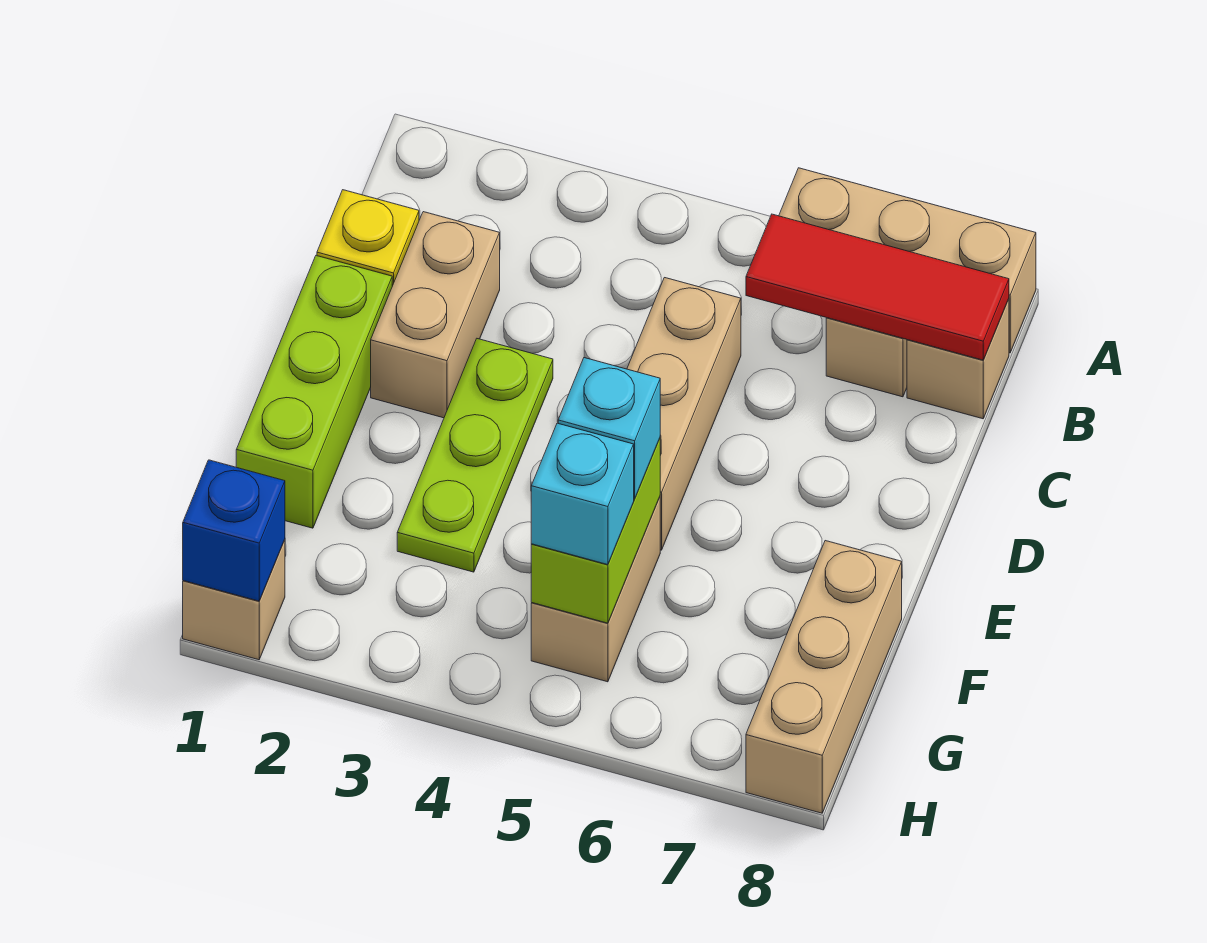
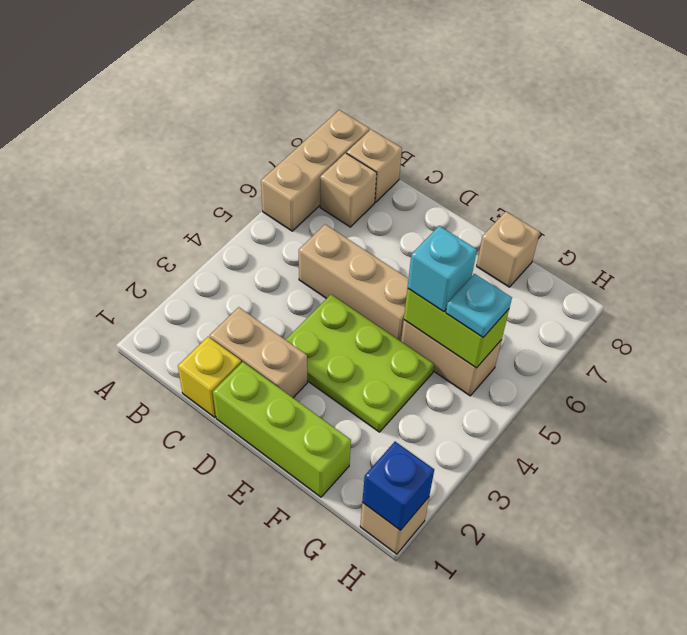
red tile B6:B8 level 2 -> none
lime plate D3:F3 level 1 -> lime plate D3:F4 level 1
tan brick F8:H8 level 1 -> tan brick F8 level 1
cyan brick G5 level 3 -> cyan plate G5 level 3

